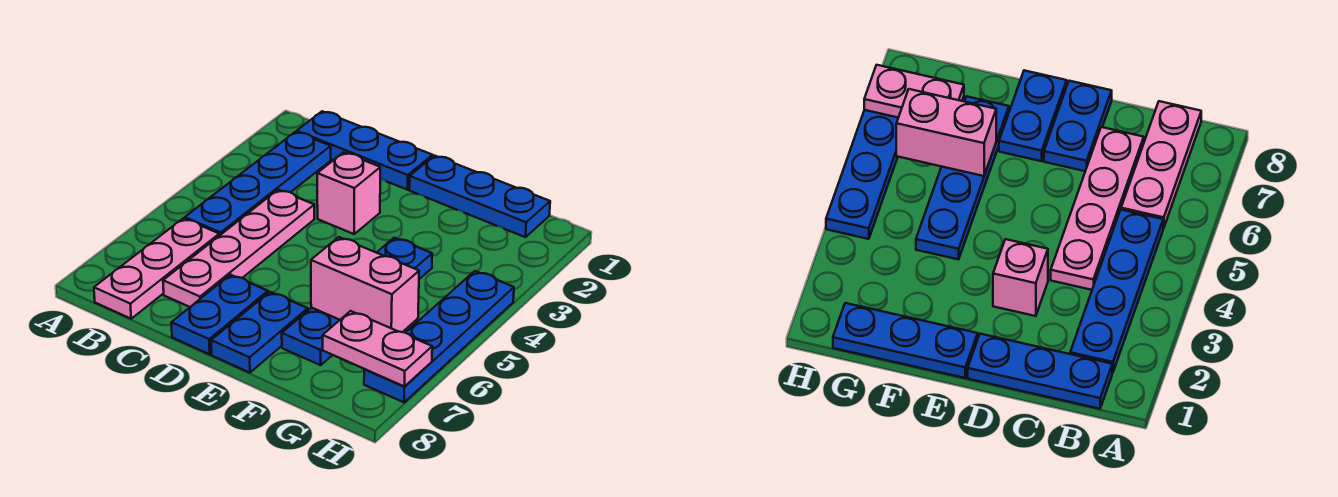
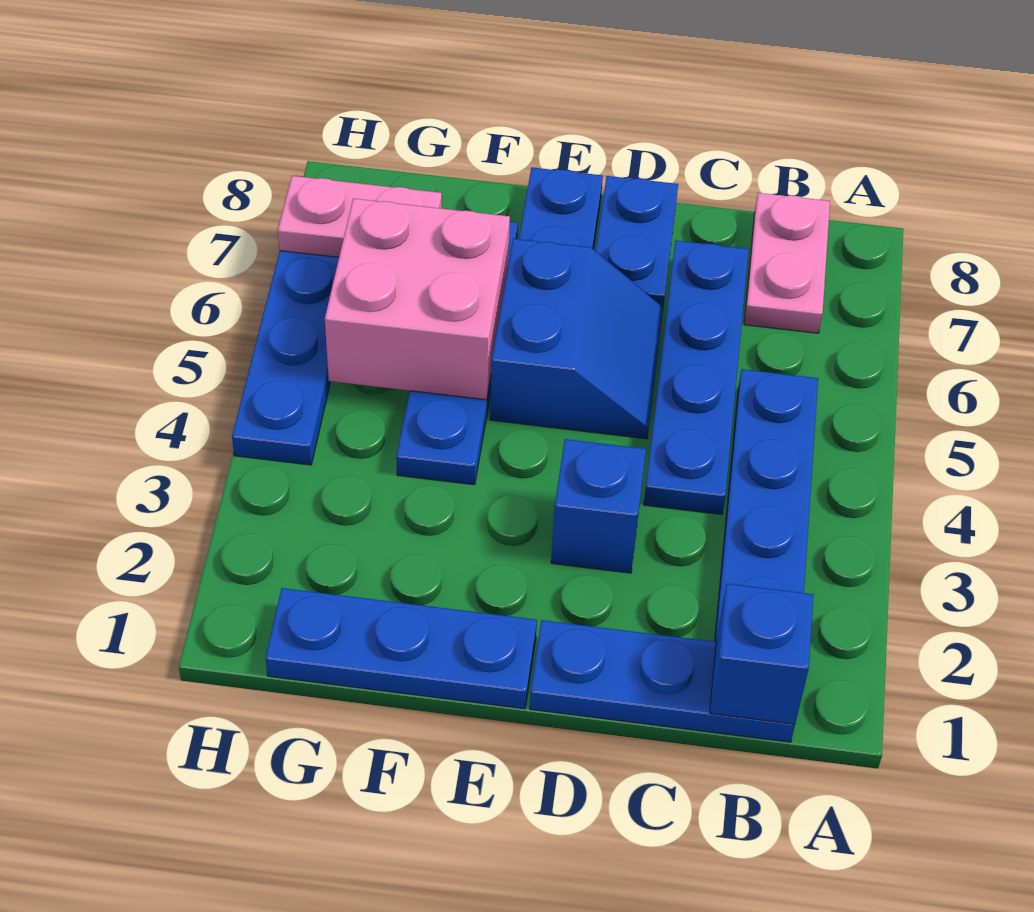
none -> blue brick B1 level 2
pink plate B6:B8 level 1 -> pink plate B7:B8 level 1
pink plate C4:C7 level 1 -> blue plate C4:C7 level 1
pink brick D3 level 1 -> blue brick D3 level 1
none -> blue slope D5:E6 level 1 top E
pink brick F6:G6 level 2 -> pink brick F5:G6 level 2

